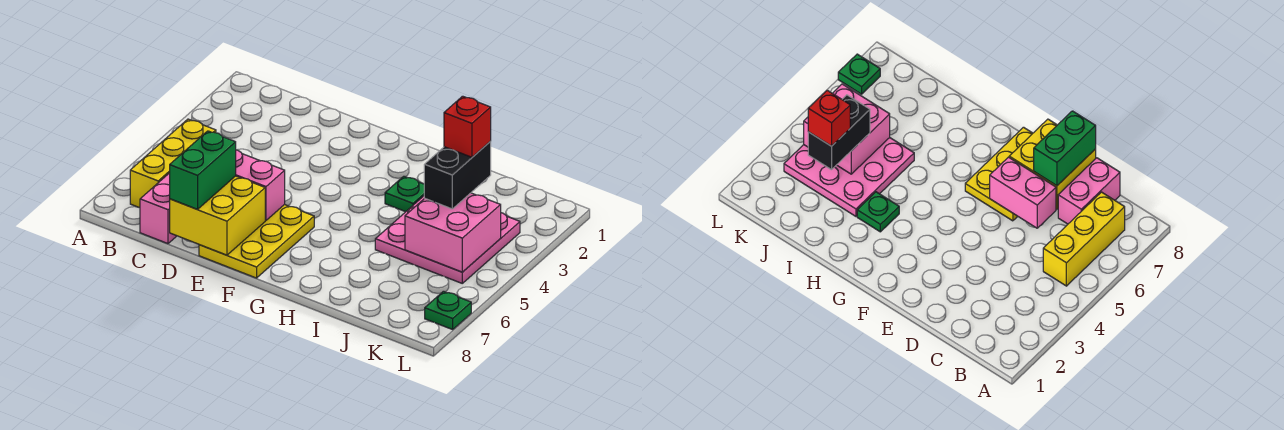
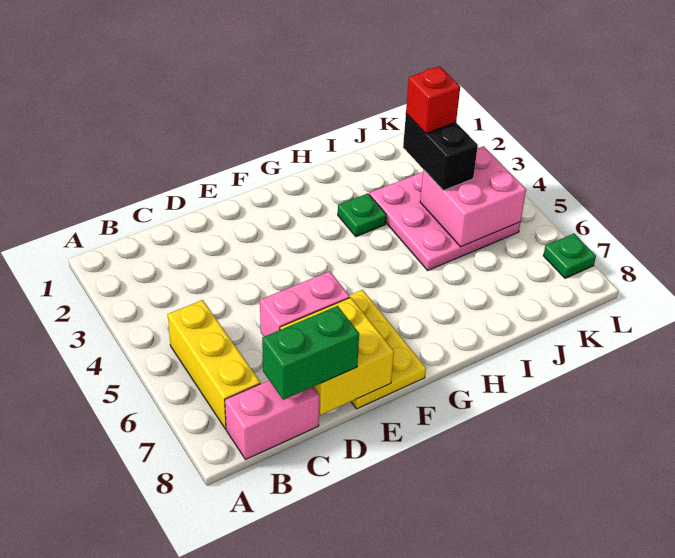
pink brick C7:C8 level 1 -> pink brick B8:C8 level 1
green brick D7:D8 level 3 -> green brick C8:D8 level 3

